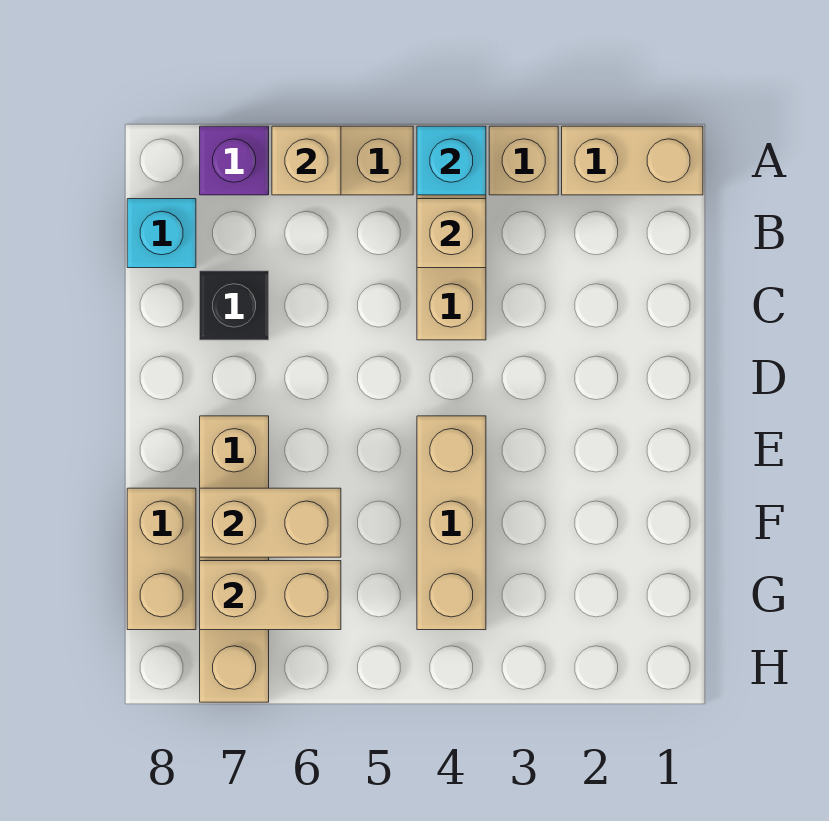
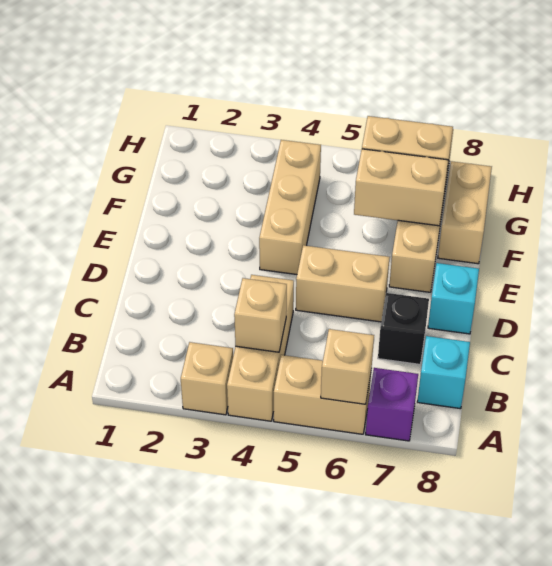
tan brick A1:A2 level 1 -> tan brick D5:D6 level 1
cyan brick A4 level 2 -> cyan brick D8 level 1

